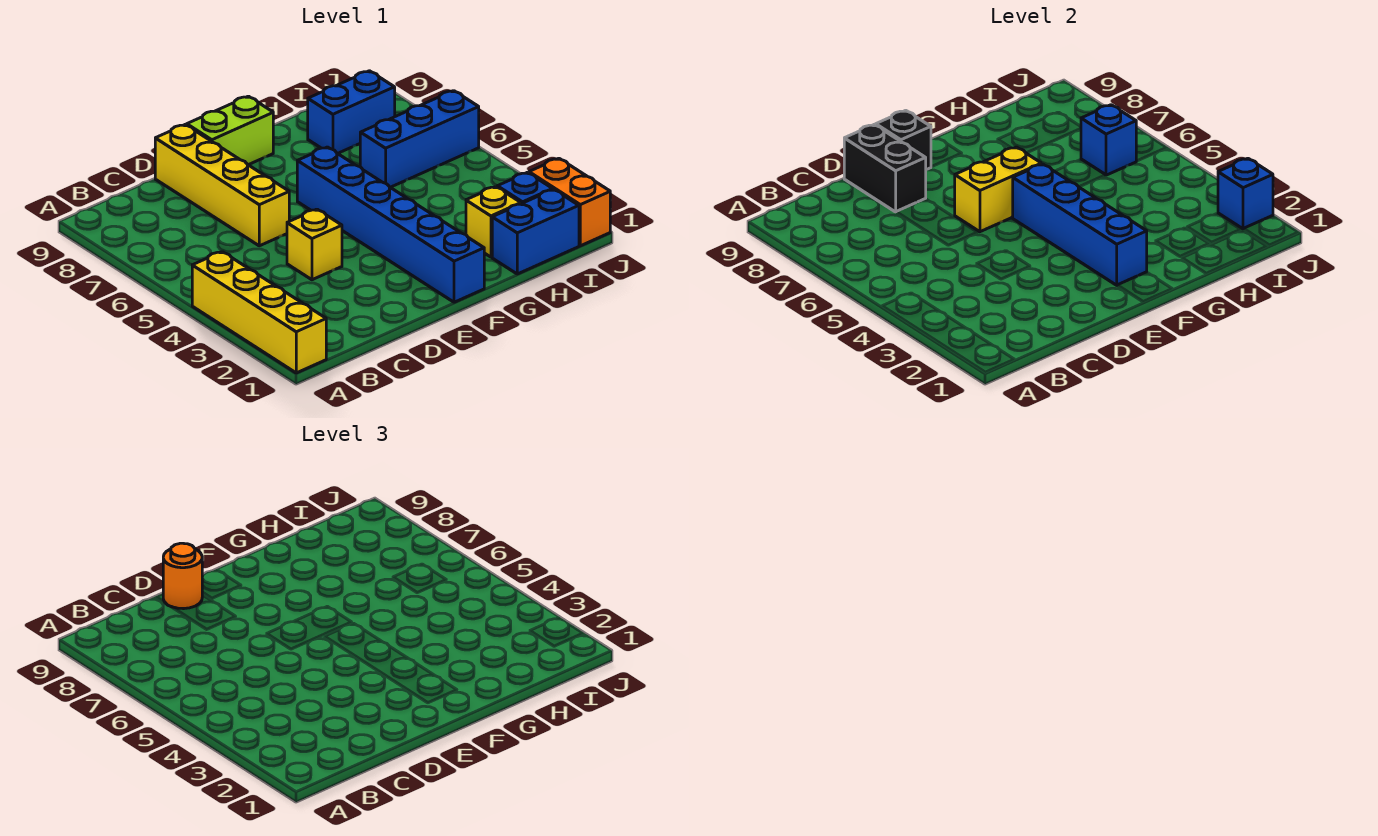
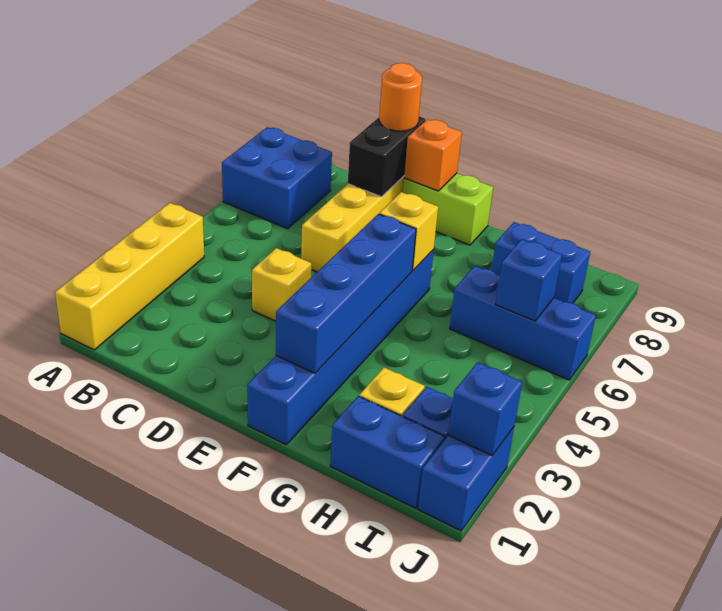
none -> blue brick A7:B8 level 1
yellow brick E6:F6 level 2 -> yellow brick F6 level 2
black brick E9 level 2 -> orange brick E9 level 2
orange brick J1:J2 level 1 -> blue brick J1:J2 level 1

